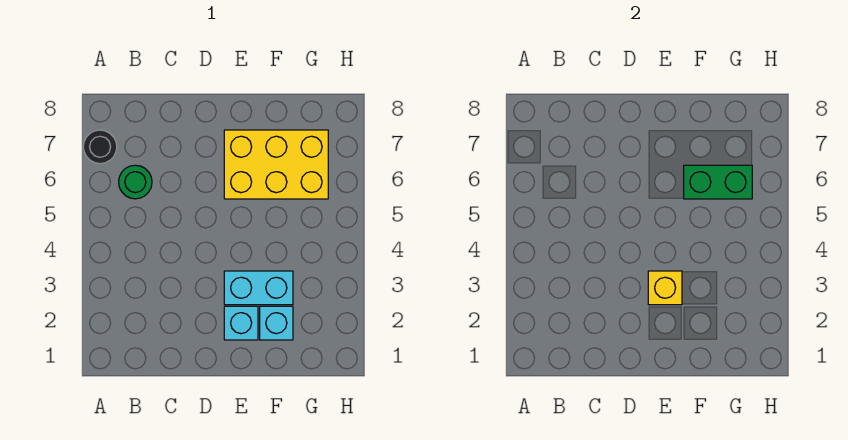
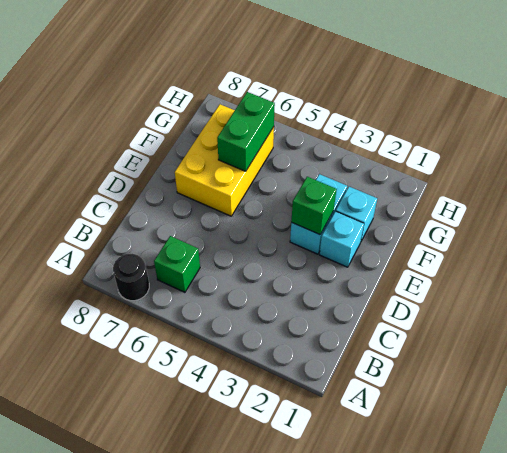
green round brick B6 level 1 -> green brick B6 level 1
yellow brick E3 level 2 -> green brick E3 level 2

